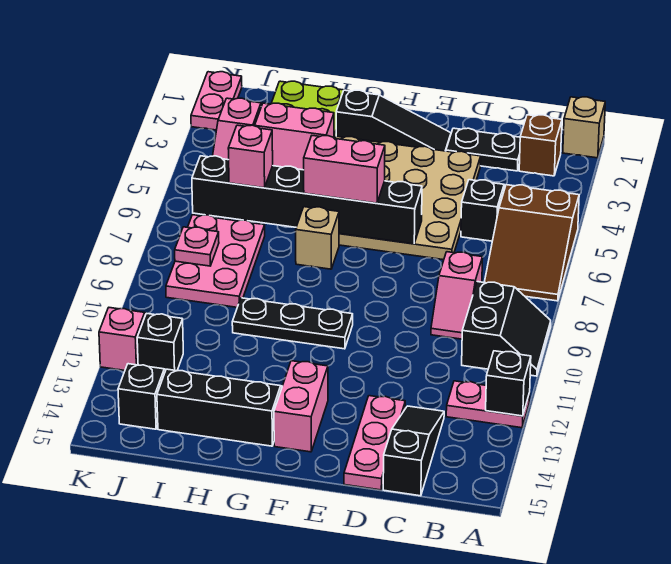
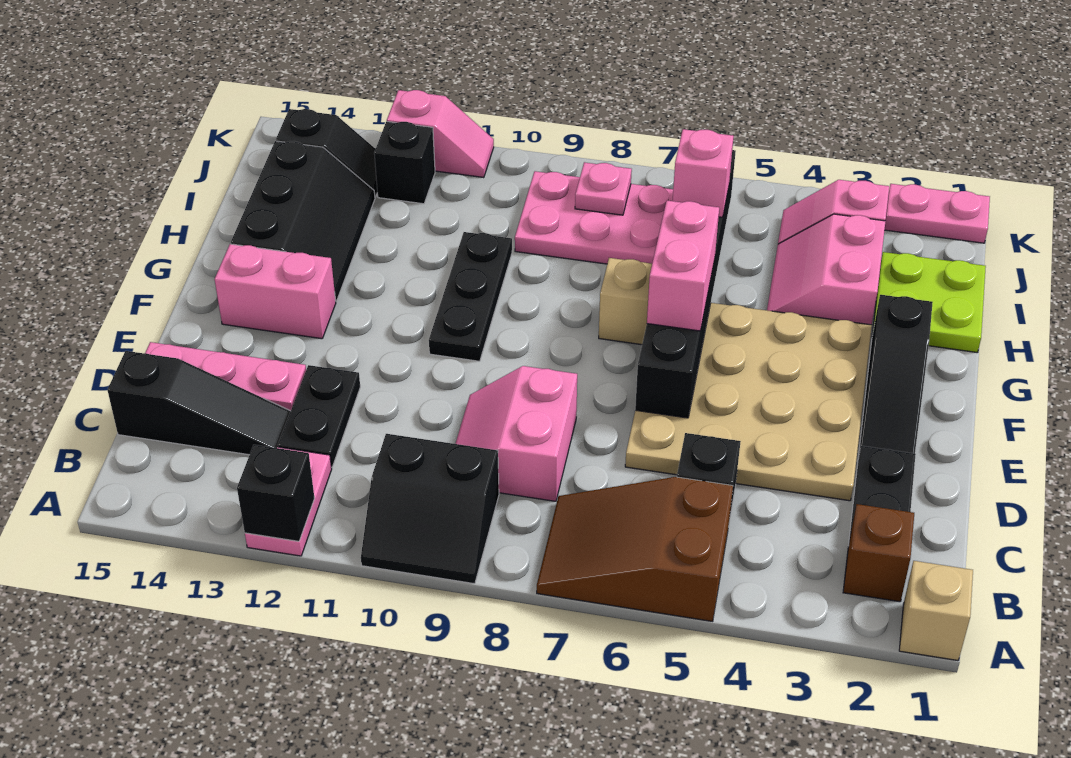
pink slope C8:C9 level 1 top 8 -> pink slope C8:D9 level 1 top 8
none -> black plate C12:D12 level 1

